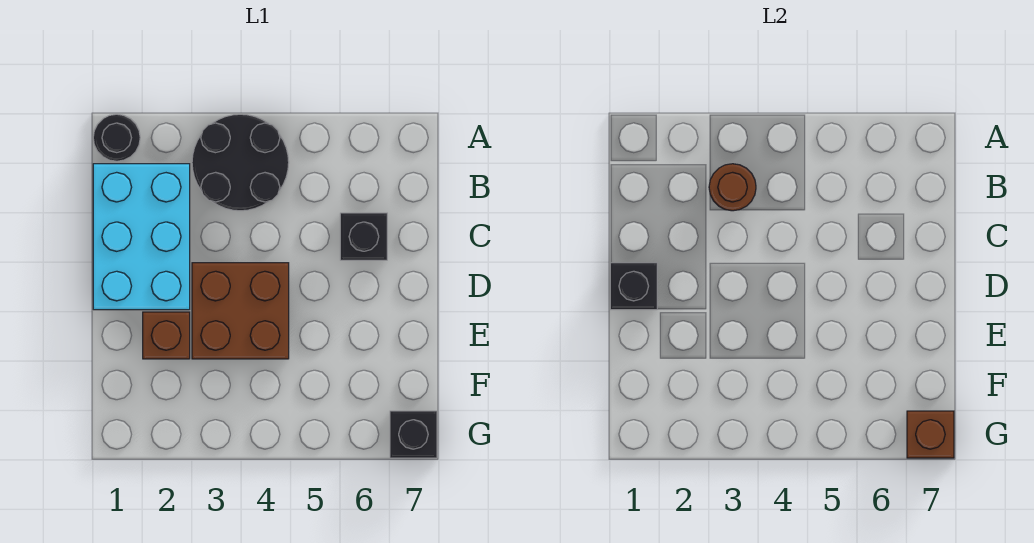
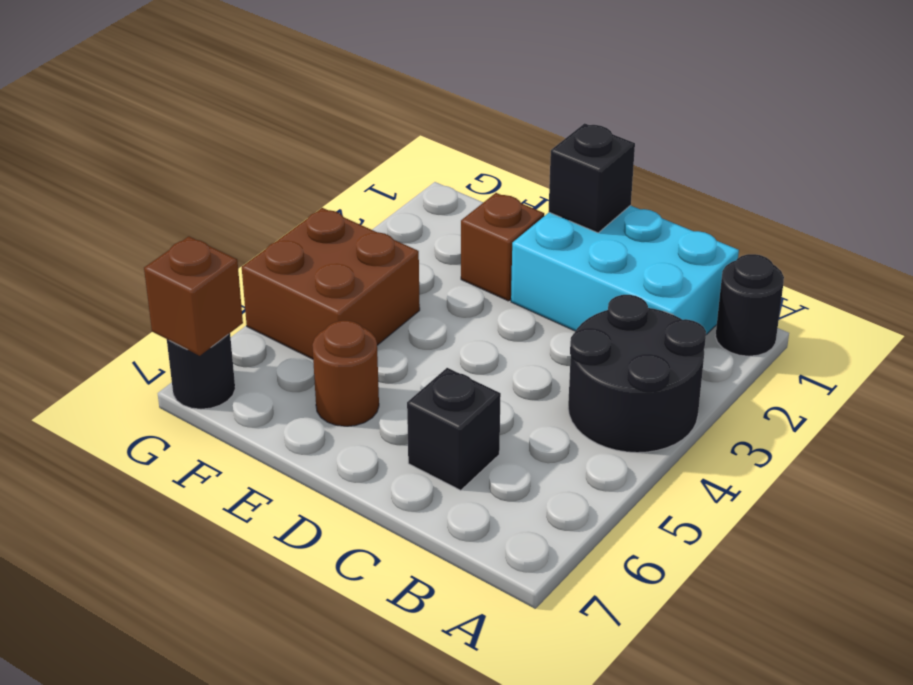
brown round brick B3 level 2 -> brown round brick E6 level 1
brown brick D3:E4 level 1 -> brown brick F4:G5 level 1
black brick G7 level 1 -> black round brick G7 level 1

